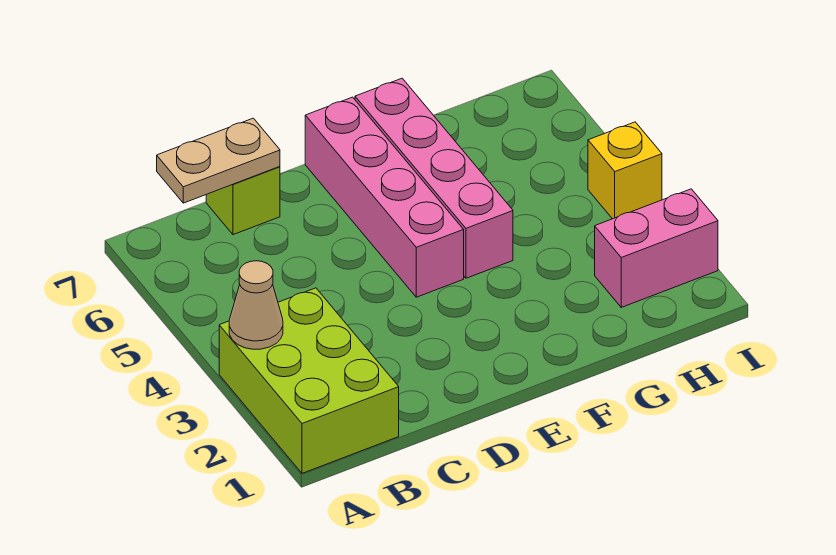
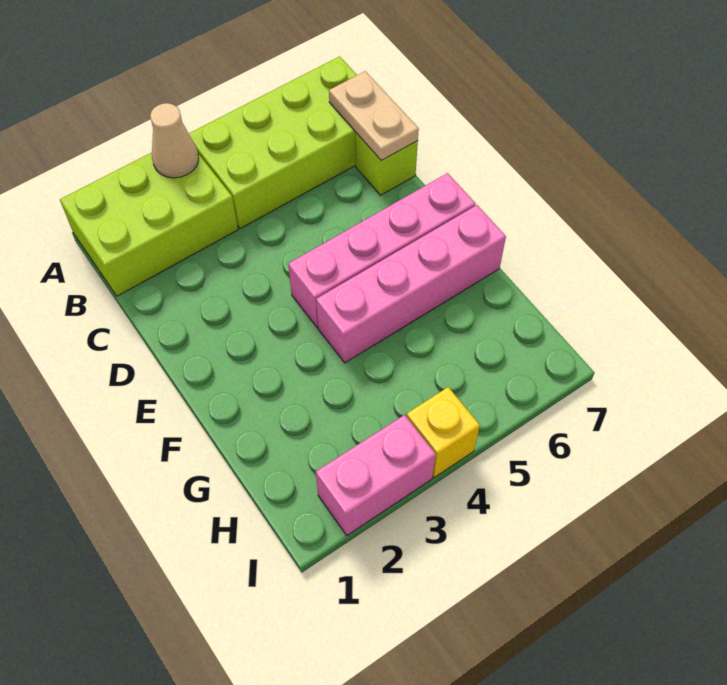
none -> lime brick A4:B7 level 1
pink brick H2:I2 level 1 -> pink brick I2:I3 level 1

